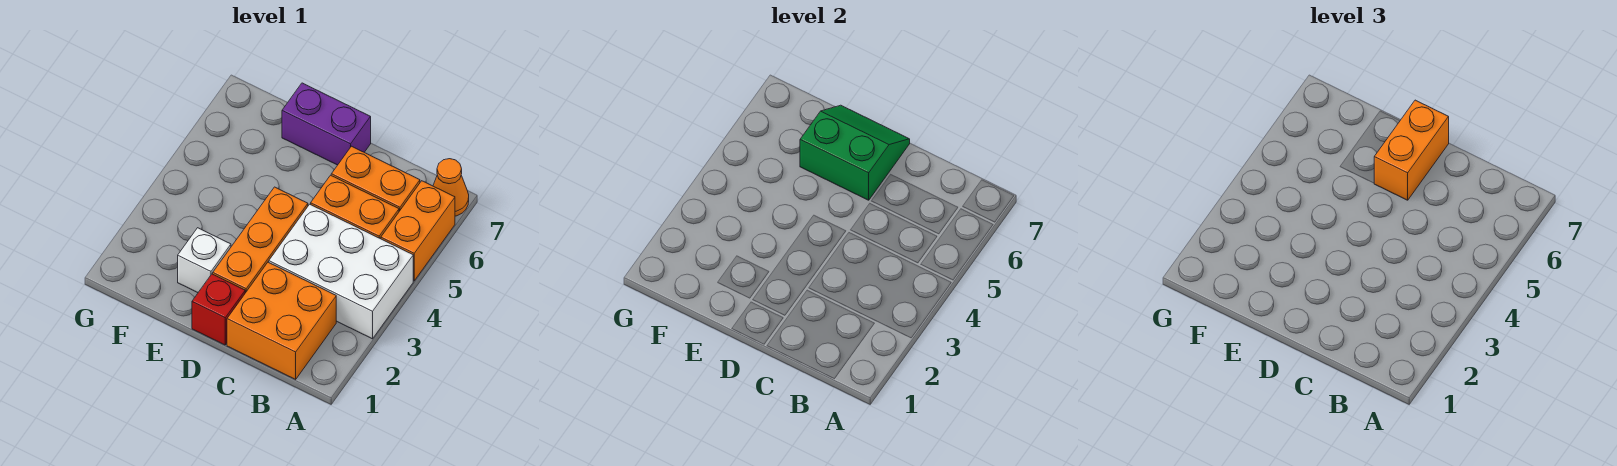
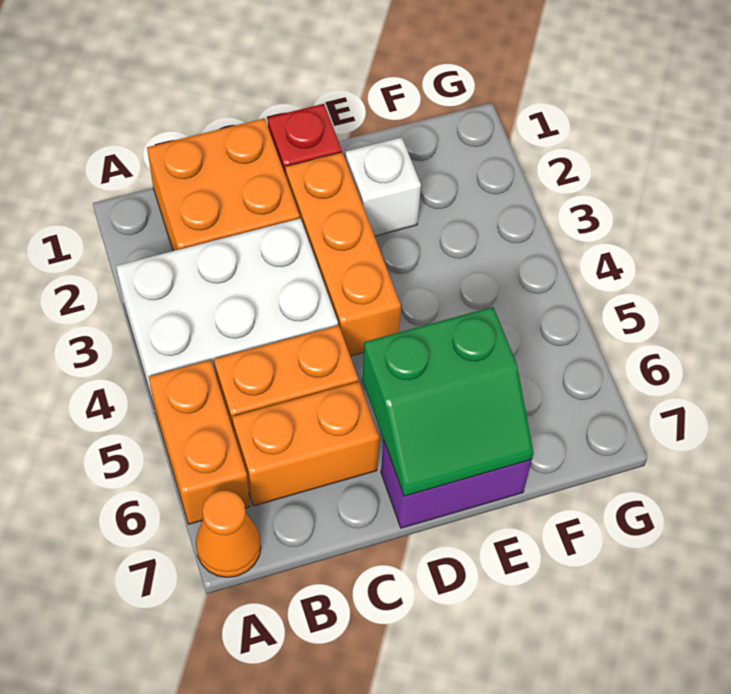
orange brick D6:D7 level 3 -> none

